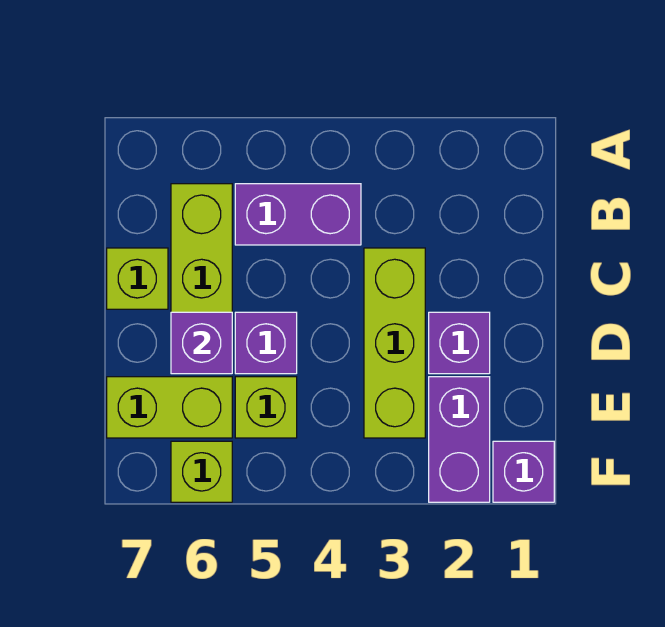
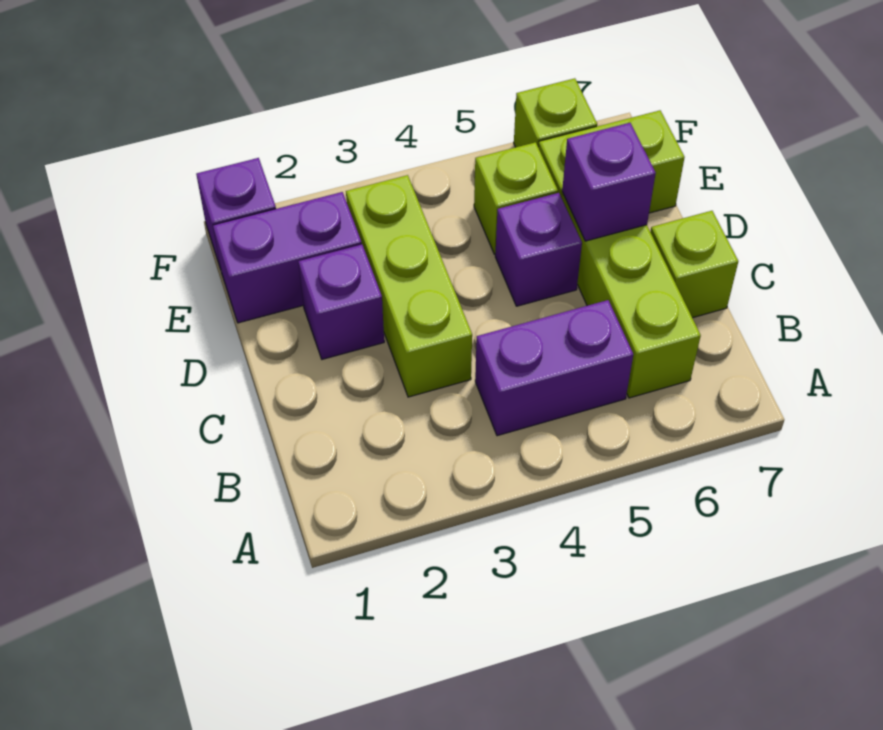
purple brick E2:F2 level 1 -> purple brick E1:E2 level 1

